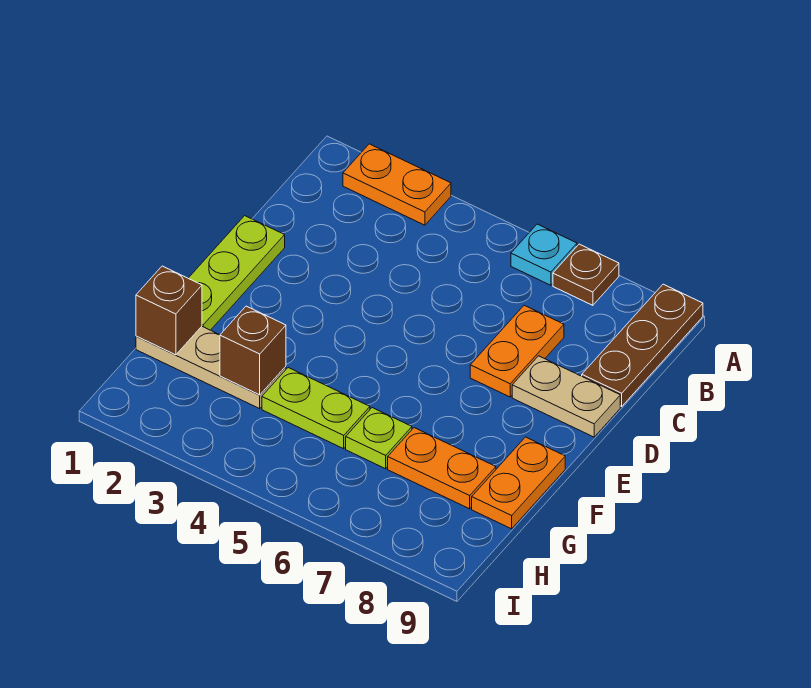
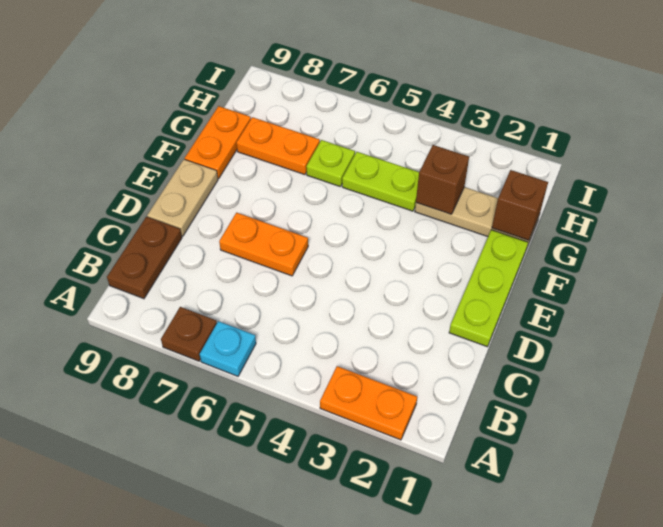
brown plate A9:C9 level 1 -> brown plate B9:C9 level 1
orange plate C7:D7 level 1 -> orange plate D6:D7 level 1
tan plate D8:D9 level 1 -> tan plate D9:E9 level 1

